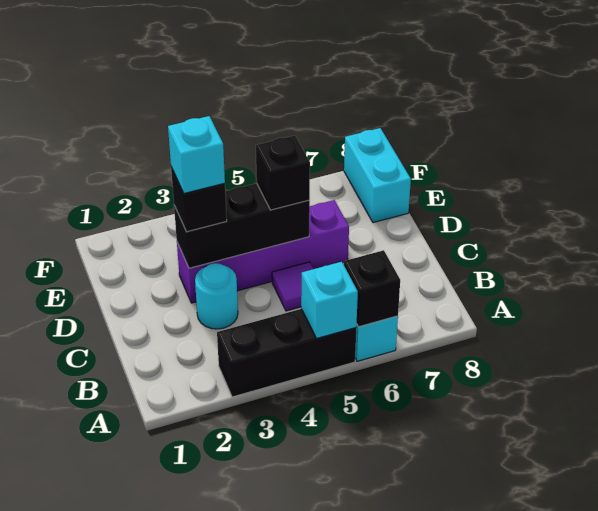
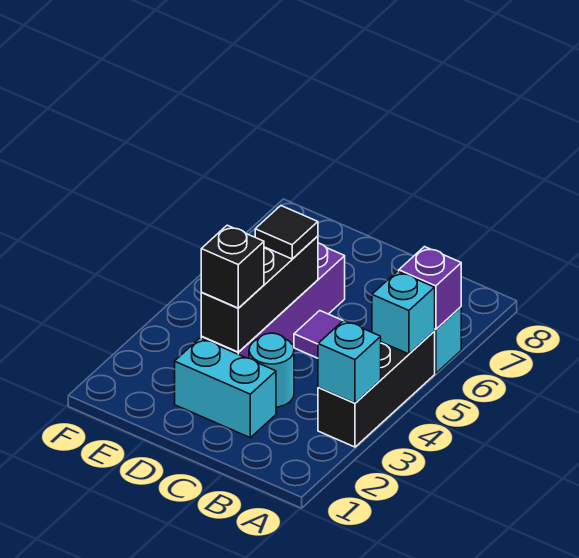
black brick A6 level 2 -> purple brick A6 level 2
cyan brick D3 level 4 -> cyan brick A3 level 2
black brick D5 level 3 -> black tile D5 level 3
cyan brick E8:F8 level 1 -> cyan brick C2:D2 level 1

